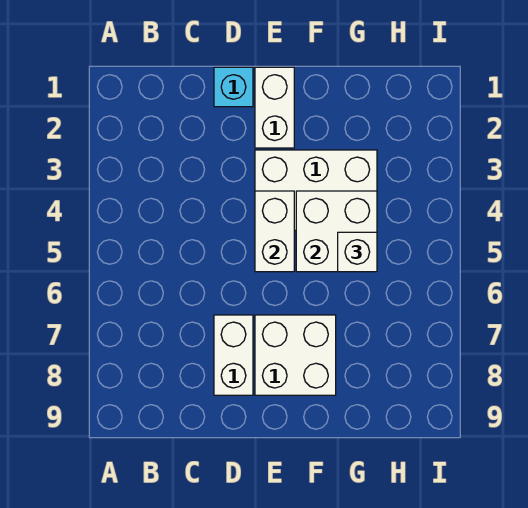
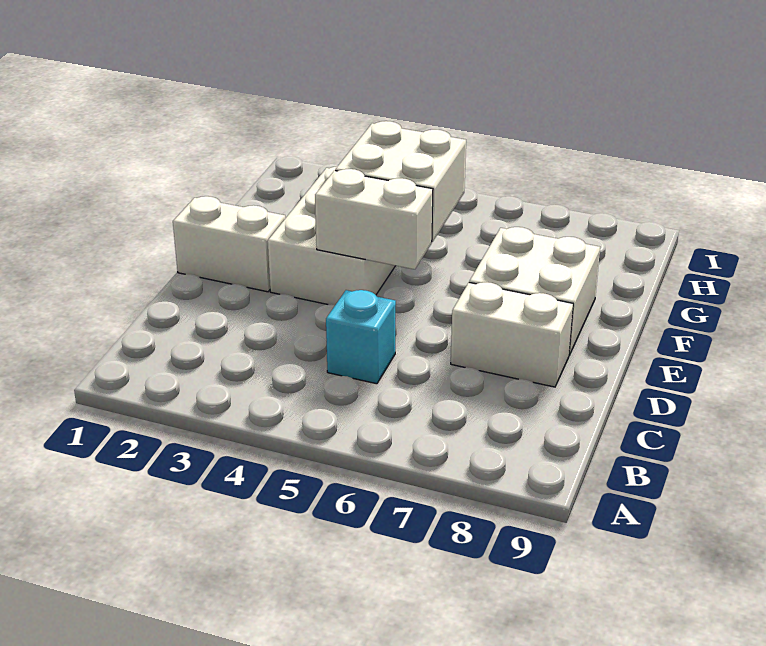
cyan brick D1 level 1 -> cyan brick C5 level 1
white brick G5 level 3 -> none

